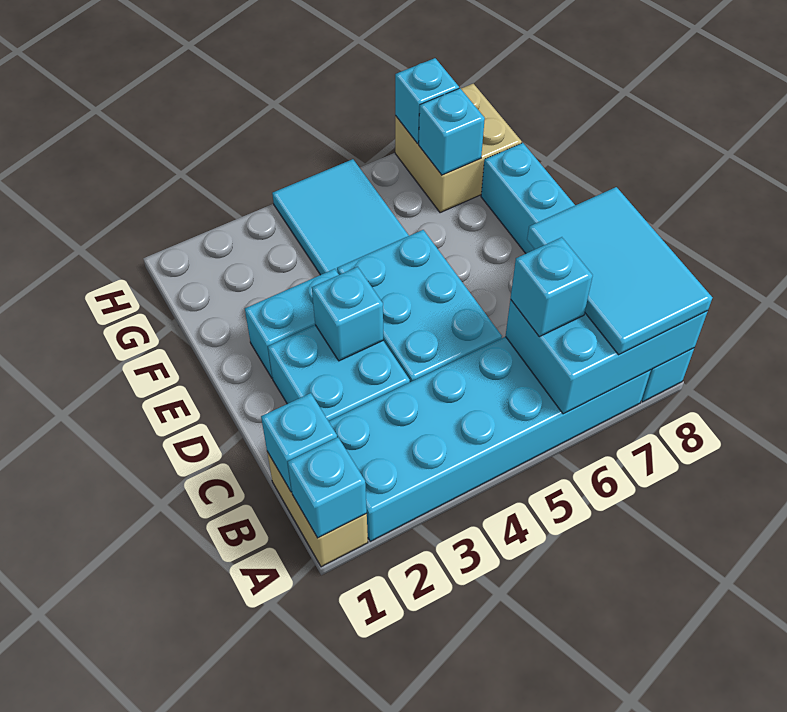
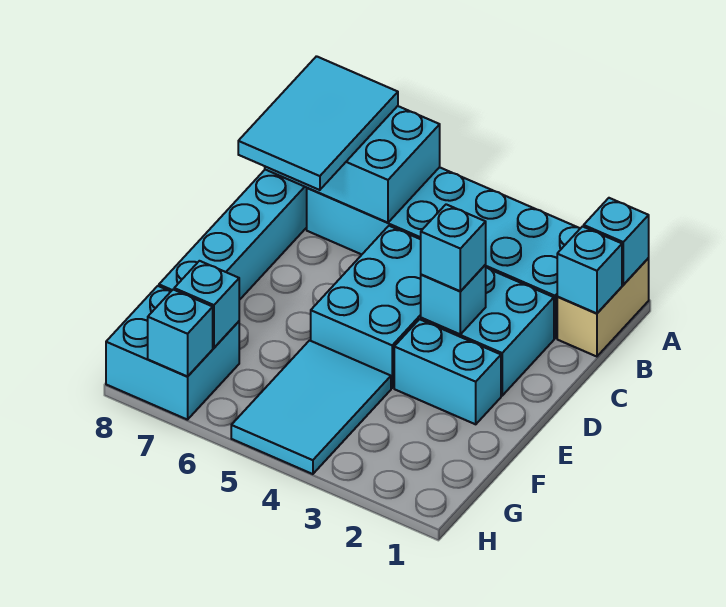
cyan brick B6 level 3 -> cyan brick D3 level 3
tan brick G7:H8 level 1 -> cyan brick G7:H8 level 1

